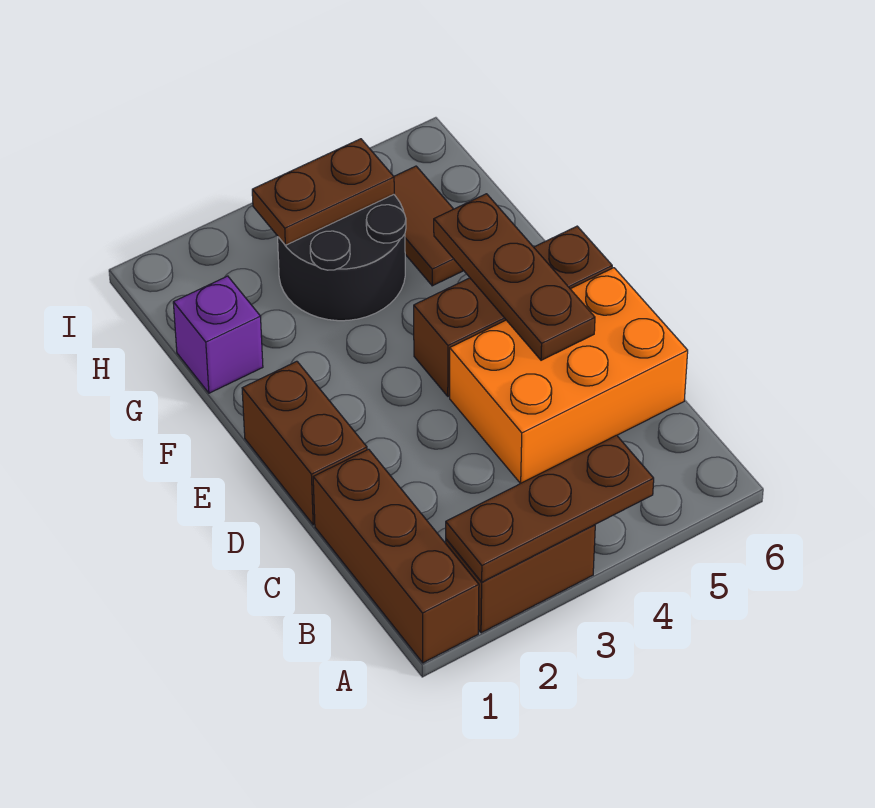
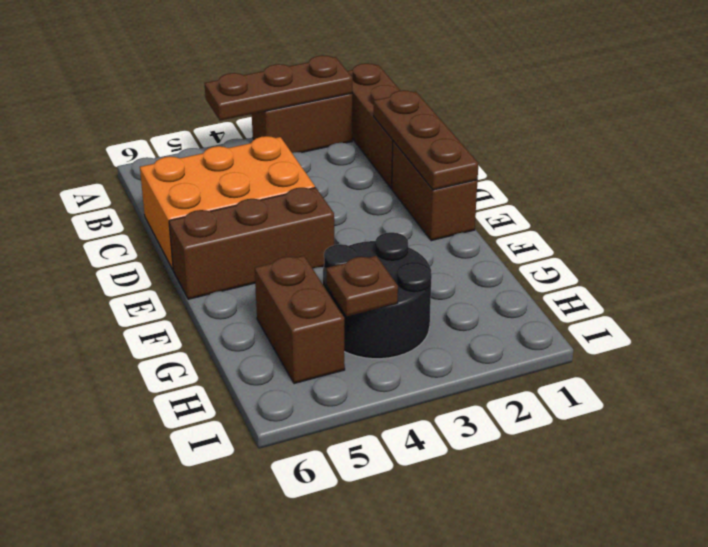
brown plate D5:F5 level 2 -> brown plate C1:E1 level 2
purple brick G1 level 1 -> none
brown tile G5:H5 level 1 -> brown brick G5:H5 level 1
brown plate H3:H4 level 2 -> brown plate H4 level 2

